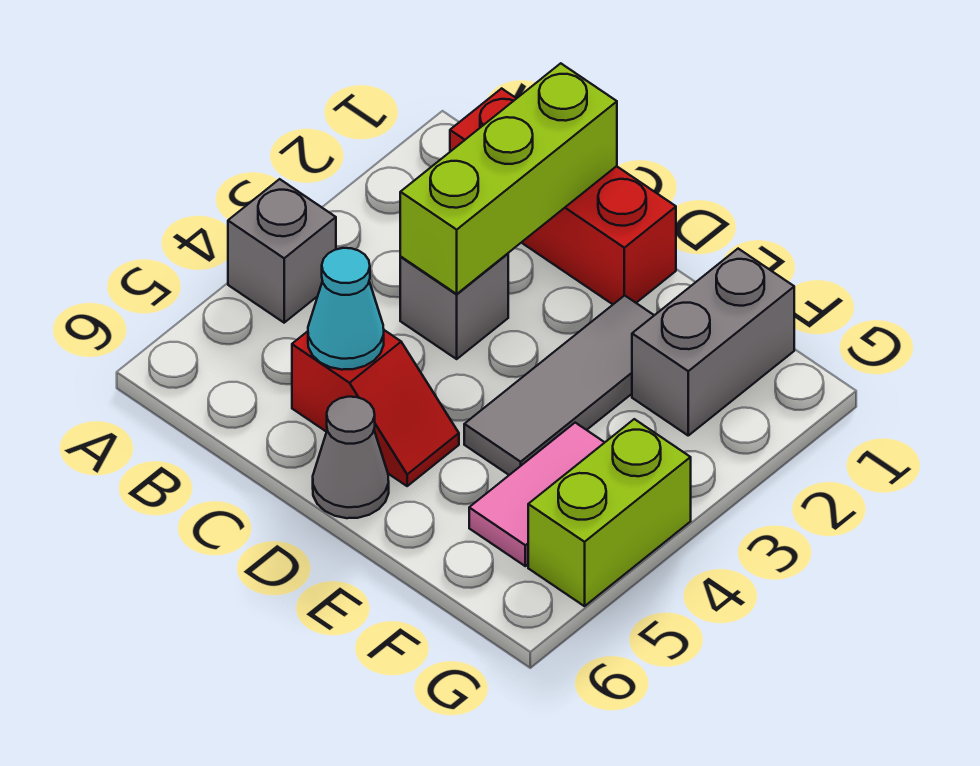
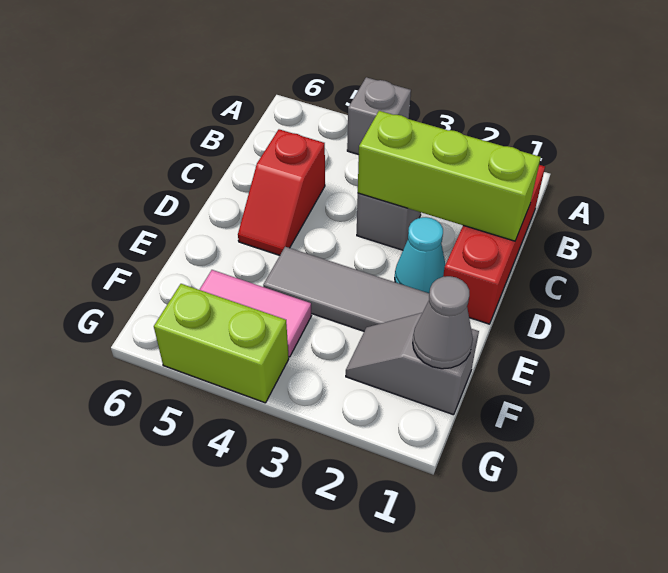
cyan cone C5 level 2 -> cyan cone D2 level 1
grey cone D6 level 1 -> grey cone F1 level 2
grey brick F1:F2 level 1 -> grey slope F1:F2 level 1 top 1

